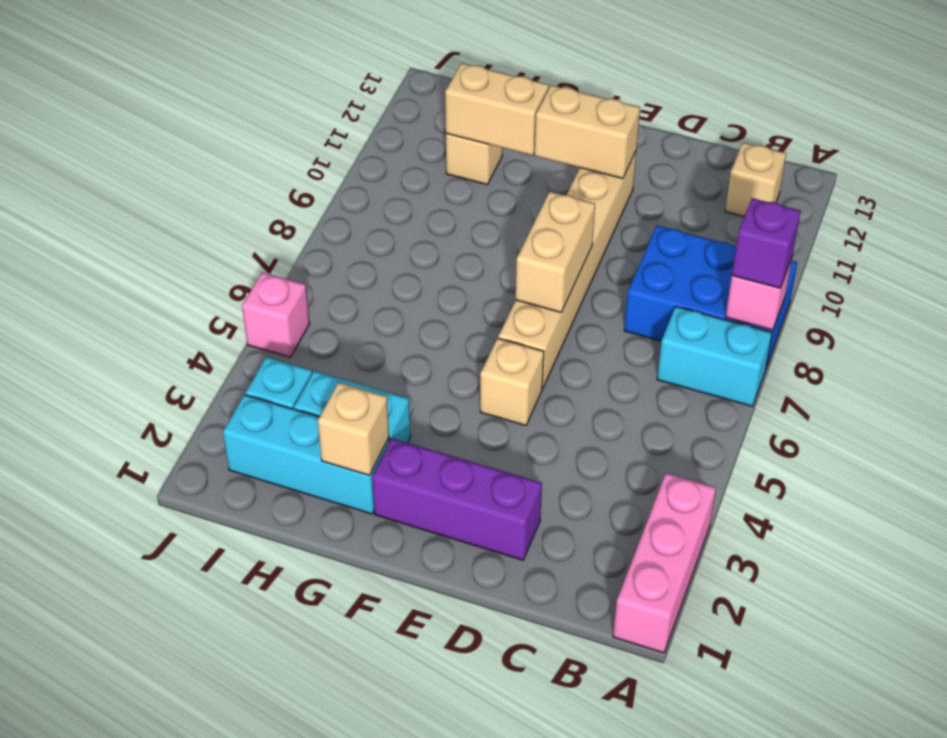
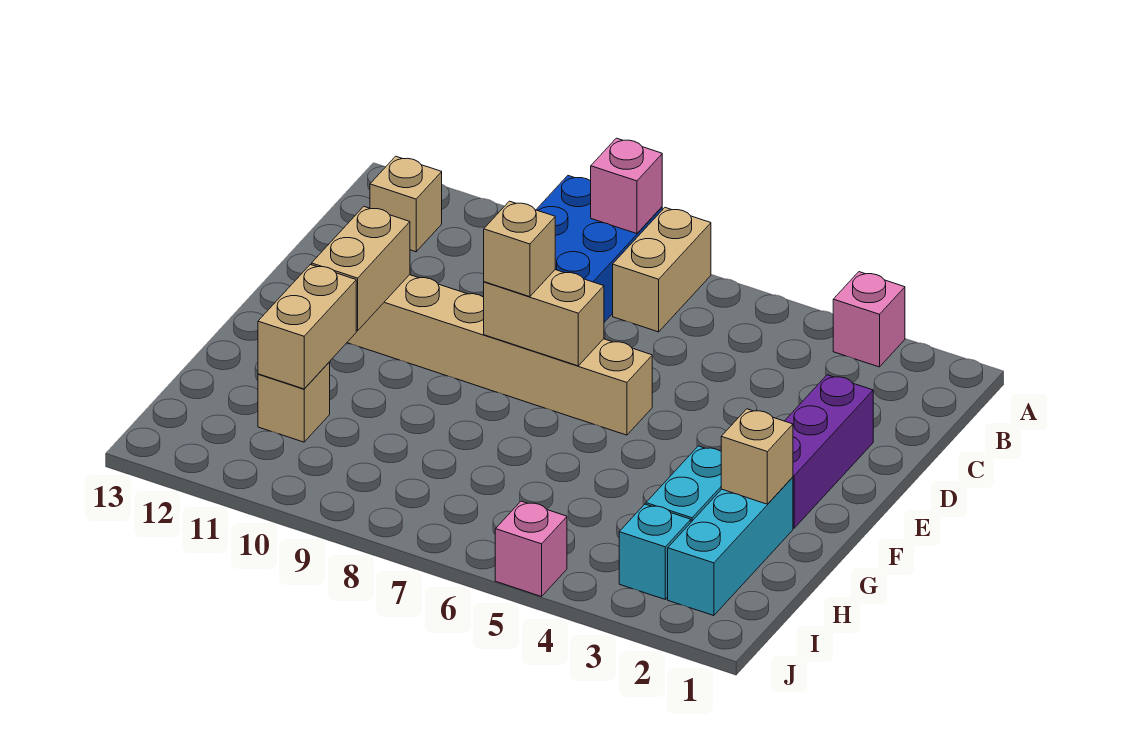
pink brick A1:A3 level 1 -> pink brick A3 level 1
cyan brick A7:B7 level 1 -> tan brick A7:B7 level 1
purple brick A8 level 3 -> none
tan brick E5 level 1 -> tan brick E8 level 3

